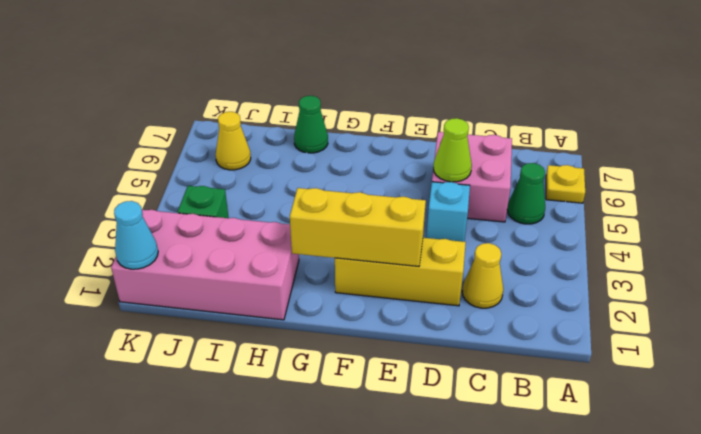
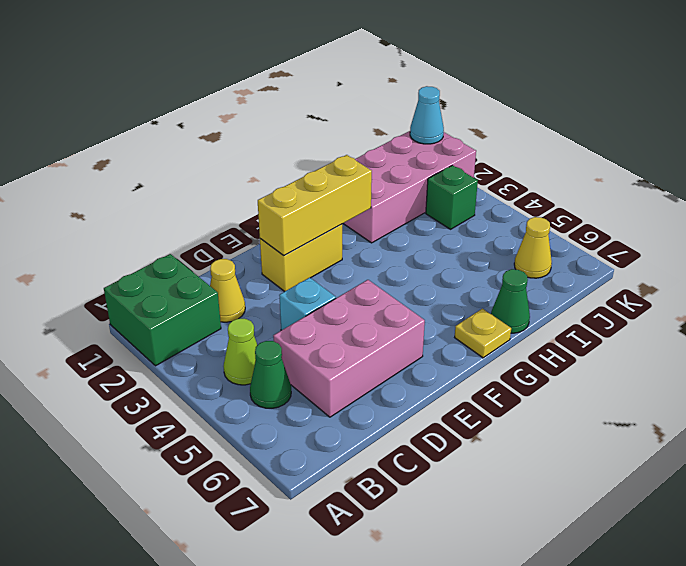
none -> green brick A1:B2 level 1
yellow plate A6 level 1 -> yellow plate G7 level 1
pink brick C5:D6 level 1 -> pink brick C5:E6 level 1
yellow brick D2:F2 level 1 -> yellow brick E2:F2 level 1
lime cone D5 level 2 -> lime cone B4 level 1

